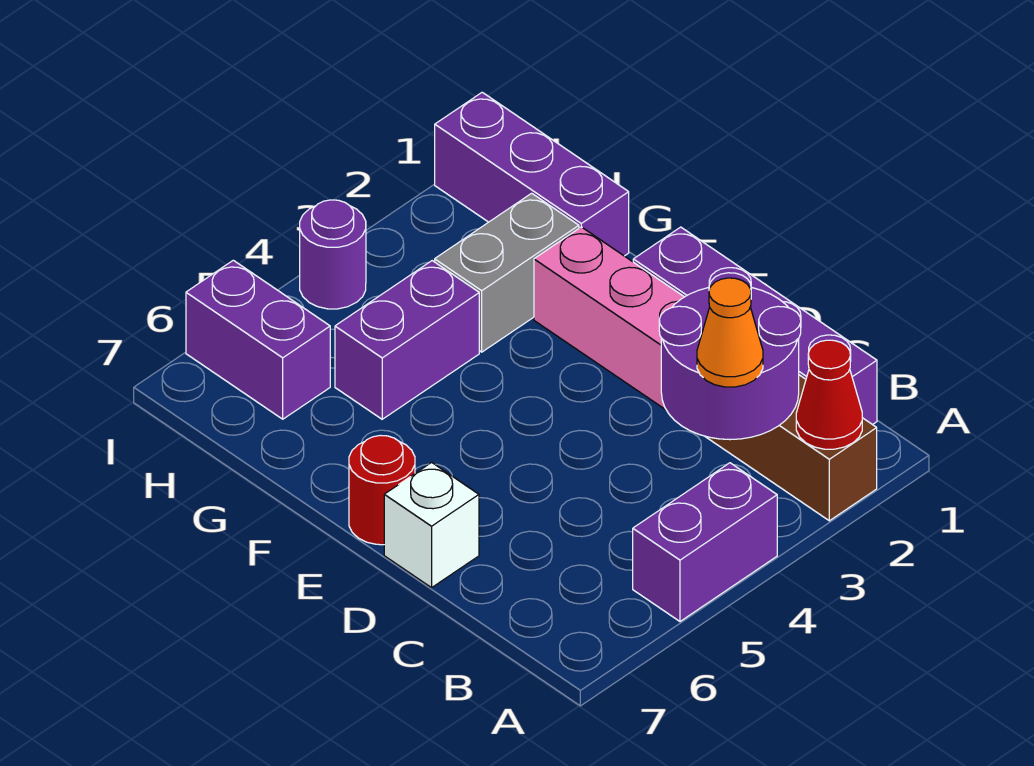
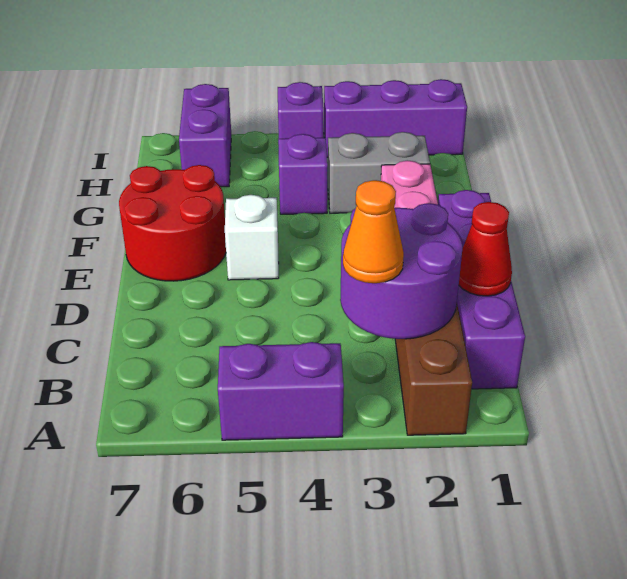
red cone A2 level 2 -> red cone C1 level 2
white brick D7 level 1 -> white brick E5 level 1
red round brick E7 level 1 -> red round brick E6:F7 level 1
purple brick G1:I1 level 1 -> purple brick I1:I3 level 1
purple brick G4:G5 level 1 -> purple brick G4 level 1
purple round brick I4 level 1 -> purple brick I4 level 1

